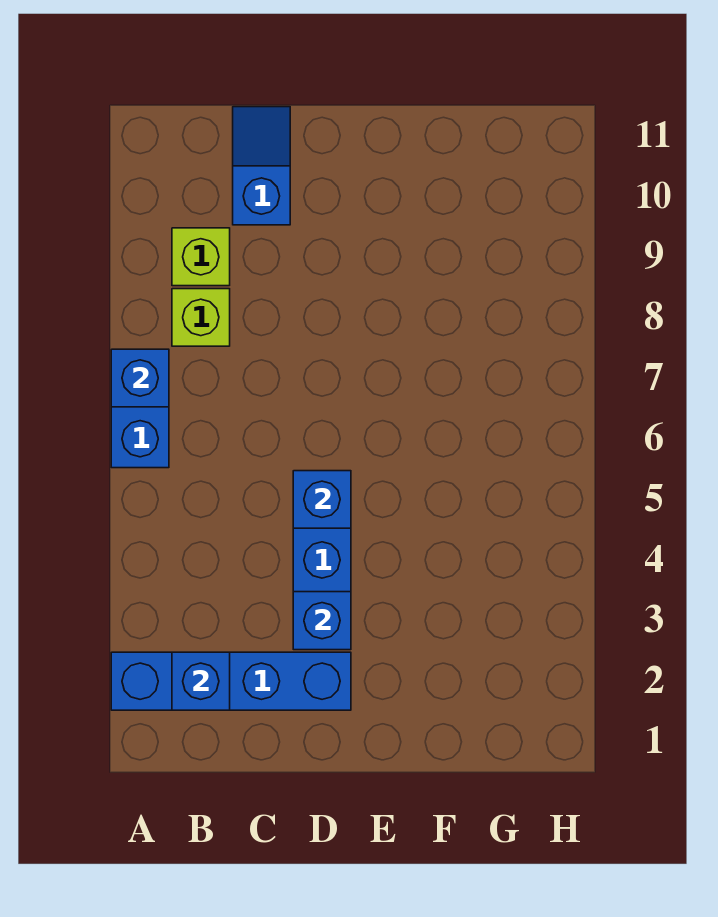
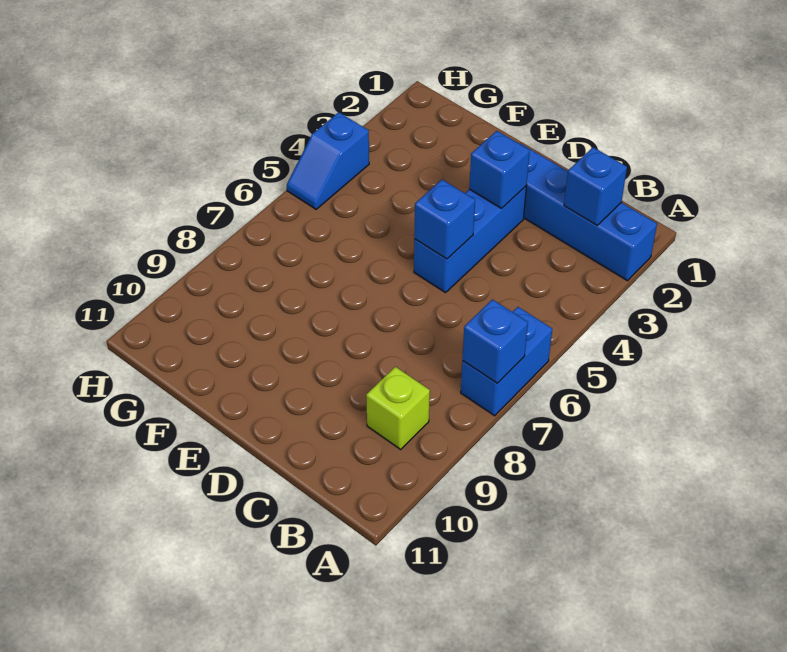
lime brick B8 level 1 -> none
blue slope C10:C11 level 1 top 10 -> blue slope H4:H5 level 1 top 4

